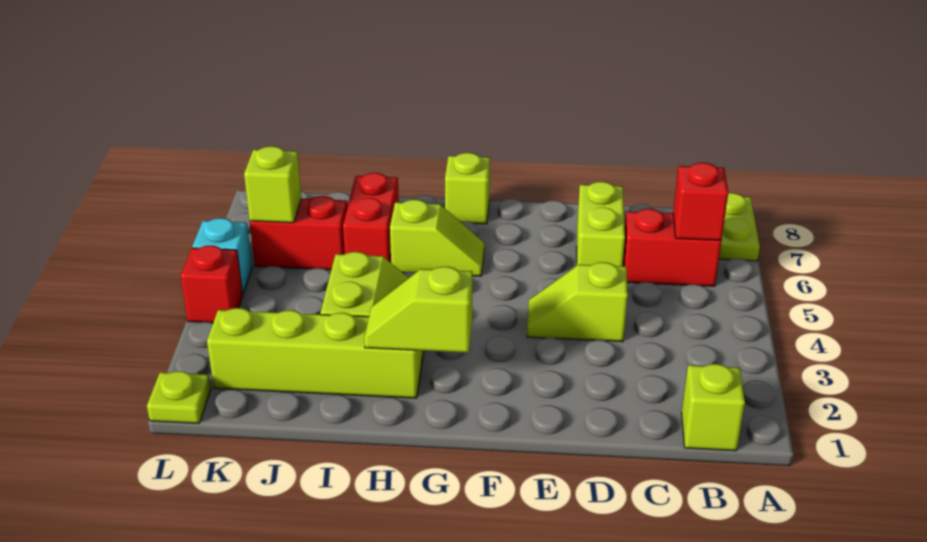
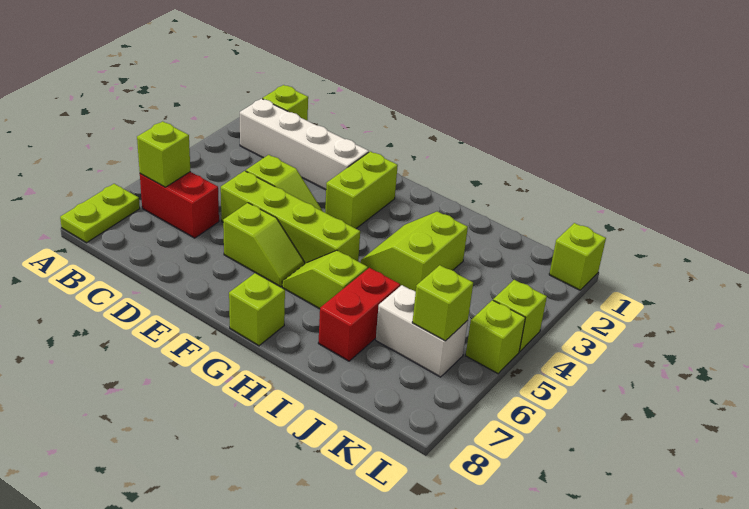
none -> white brick B2:E2 level 1
red brick B6 level 2 -> lime brick B6 level 2
lime brick D6:D7 level 1 -> lime brick F2:F3 level 1
lime slope G2:H2 level 2 top G -> lime slope E6:F6 level 1 top E
lime brick H2:K2 level 1 -> lime brick D5:G5 level 1
red brick J6:K6 level 1 -> white brick J6:K6 level 1
lime plate L1 level 1 -> lime brick L1 level 1
red brick L4 level 1 -> lime brick L4 level 1
cyan brick L5 level 1 -> lime brick L5 level 1

